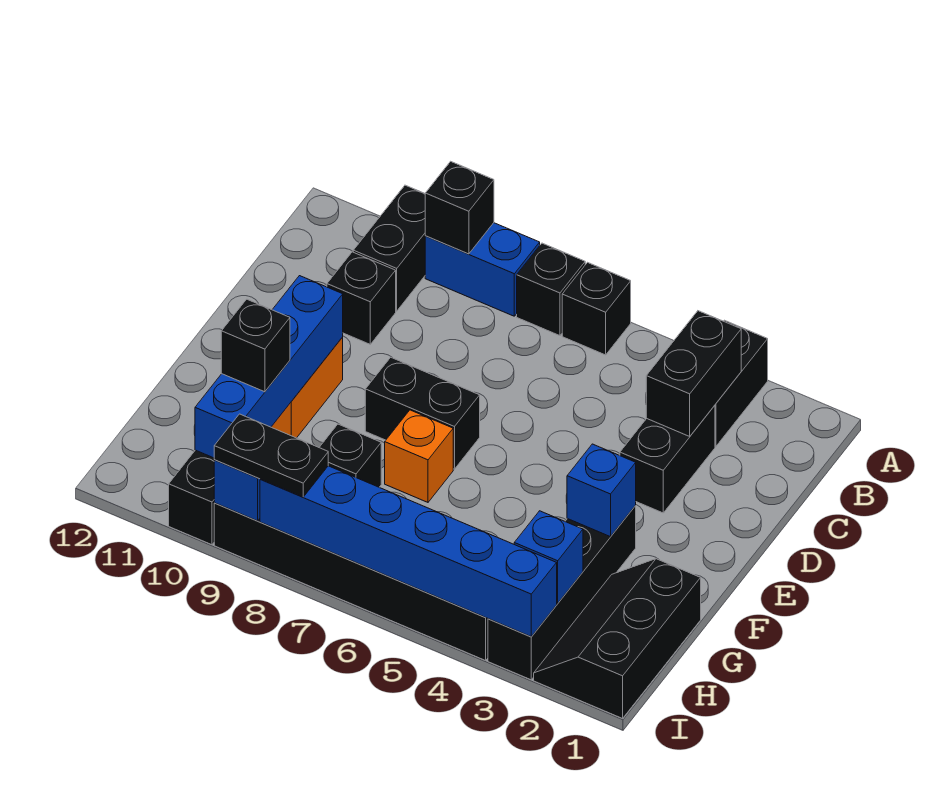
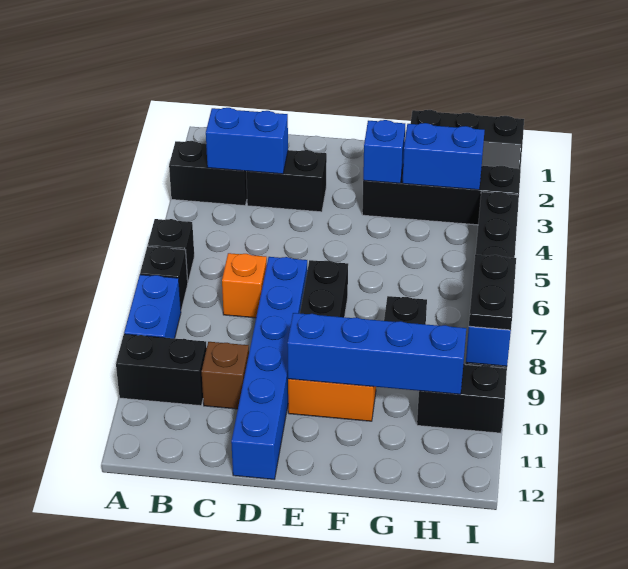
black brick A9 level 2 -> none
black brick B3:C3 level 2 -> blue brick B3:C3 level 2
black brick C10 level 1 -> brown brick C10 level 1
orange brick F7 level 1 -> orange brick C7 level 1
black brick G10 level 3 -> none
blue brick H3 level 2 -> blue brick G3:H3 level 2
blue brick I3:I8 level 2 -> blue brick D7:D12 level 1

